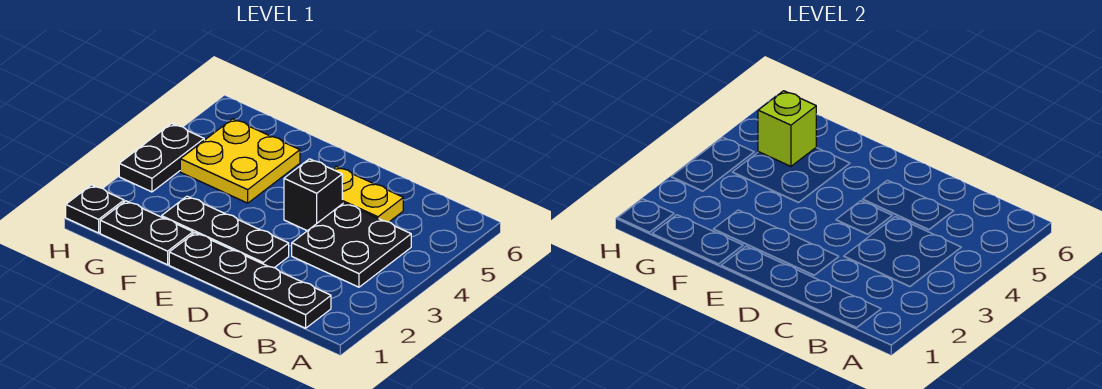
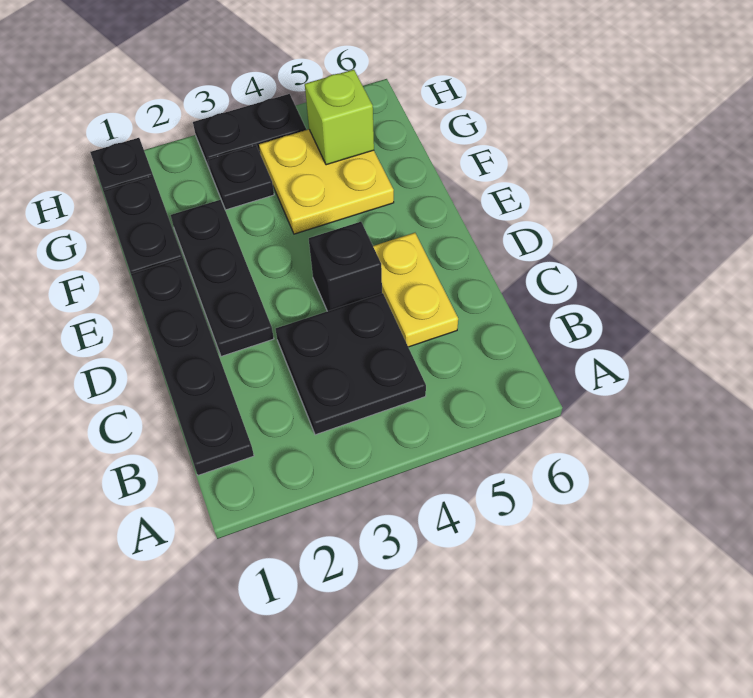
none -> black plate G3 level 1

